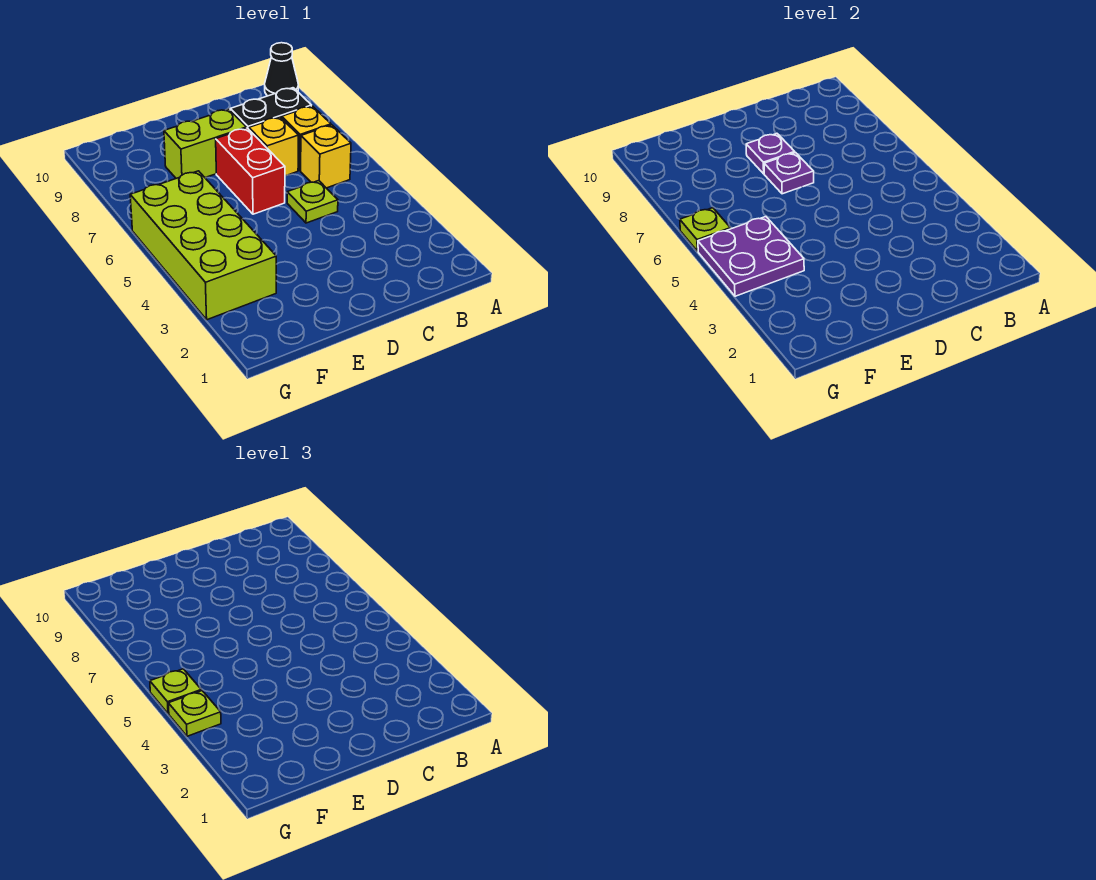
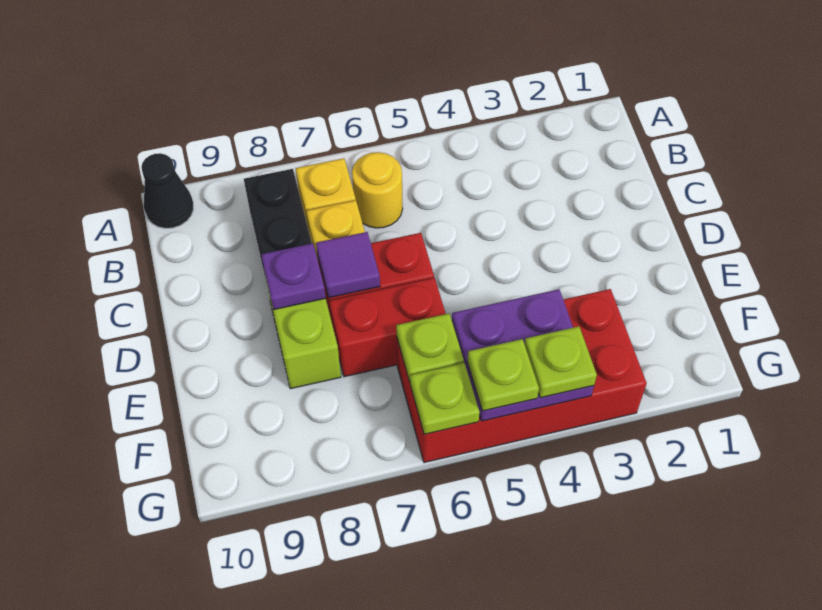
yellow brick B6 level 1 -> yellow round brick B6 level 1
lime plate C5 level 1 -> lime plate F6 level 2
purple plate D7 level 2 -> purple tile D7 level 2
none -> red brick E6:E7 level 1
lime brick F3:G6 level 1 -> red brick F3:G6 level 1

